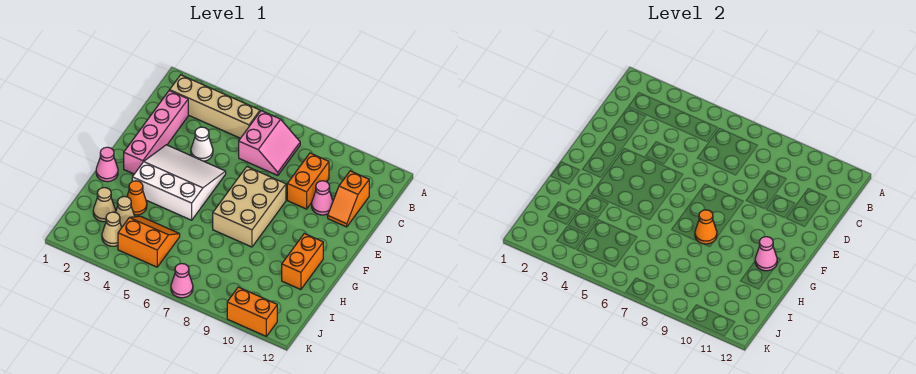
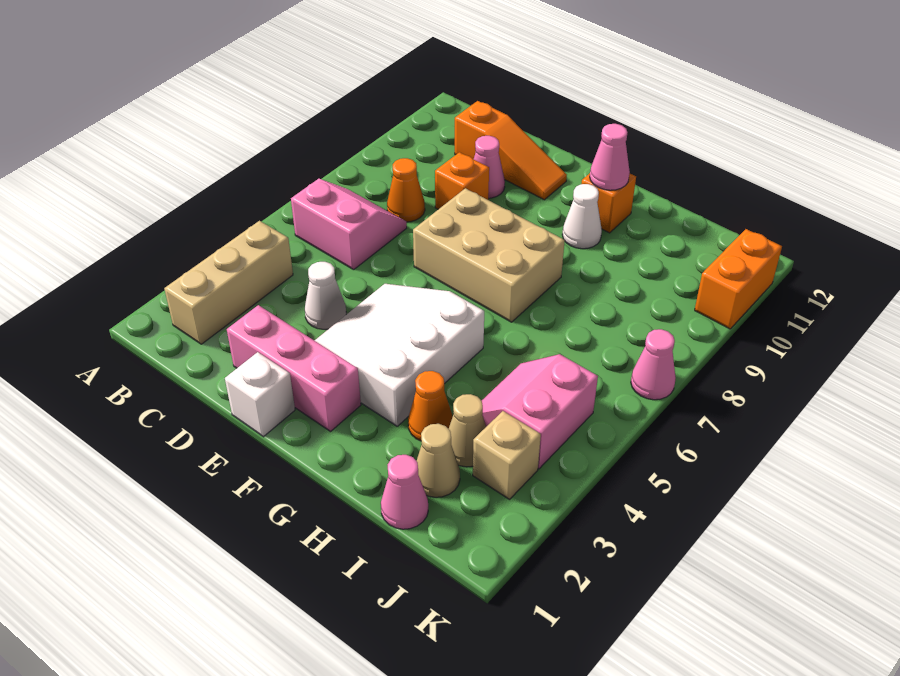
tan brick B2:B5 level 1 -> tan brick B2:B4 level 1
pink brick C2:F2 level 1 -> pink brick D2:F2 level 1
orange brick C9:D9 level 1 -> orange brick D9 level 1
orange slope C11:D11 level 1 top C -> orange slope C11:E11 level 1 top C
none -> white brick E1 level 1
pink cone G1 level 1 -> pink cone I1 level 1
orange cone G8 level 2 -> orange cone C8 level 1
none -> white cone G10 level 1
orange brick G11:H11 level 1 -> orange brick G11 level 1
orange slope I4:J5 level 1 top J -> pink slope I4:J5 level 1 top J
tan cone J3 level 1 -> tan brick J3 level 1

